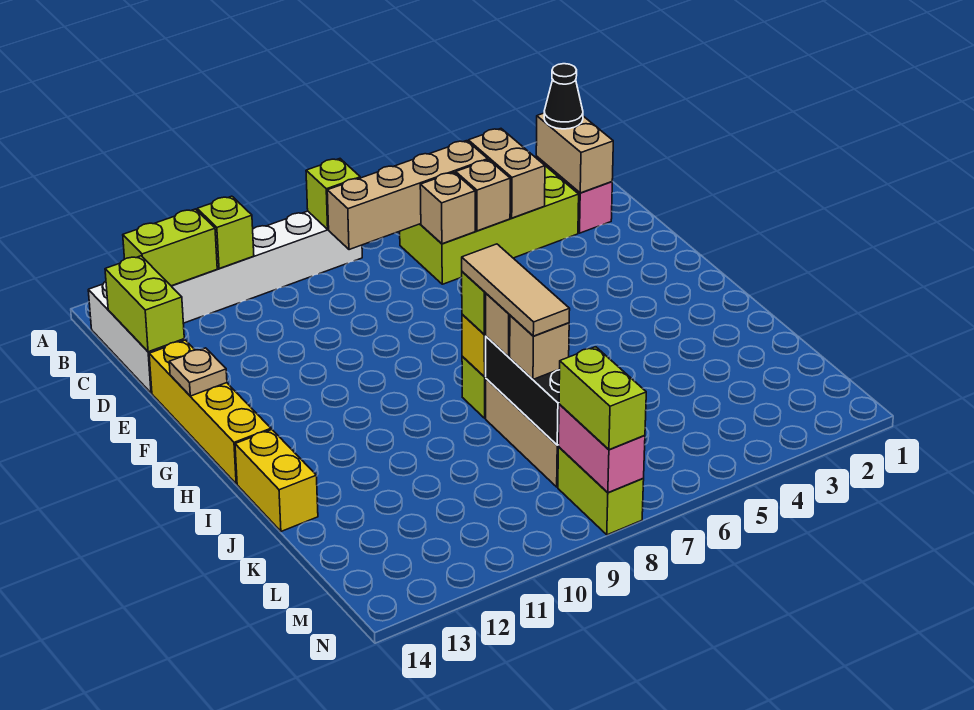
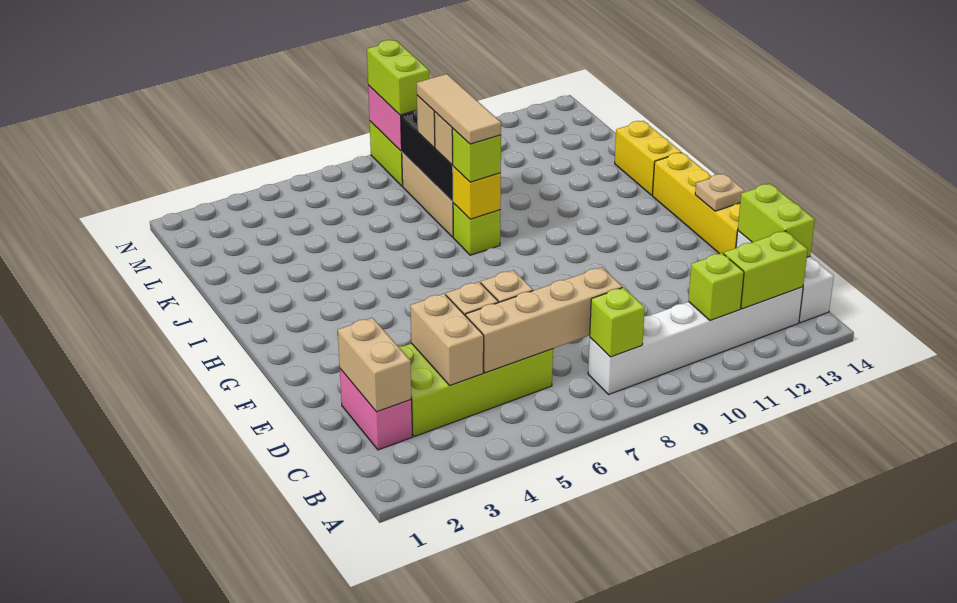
black cone C2 level 3 -> none

